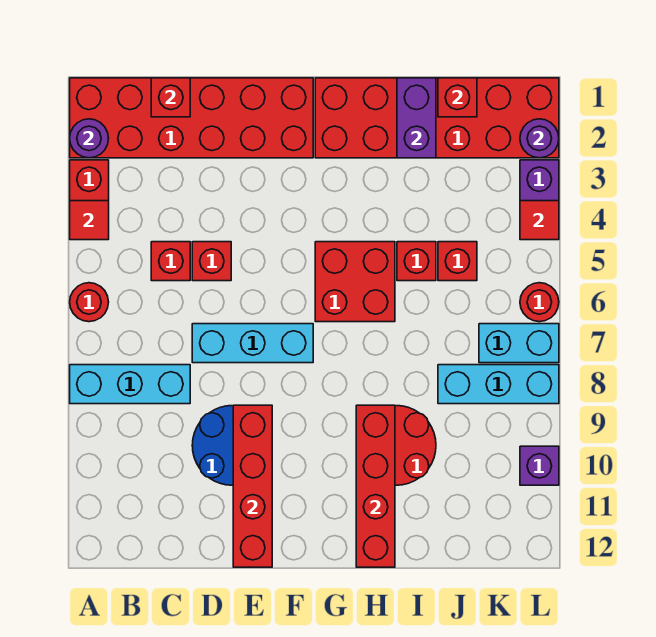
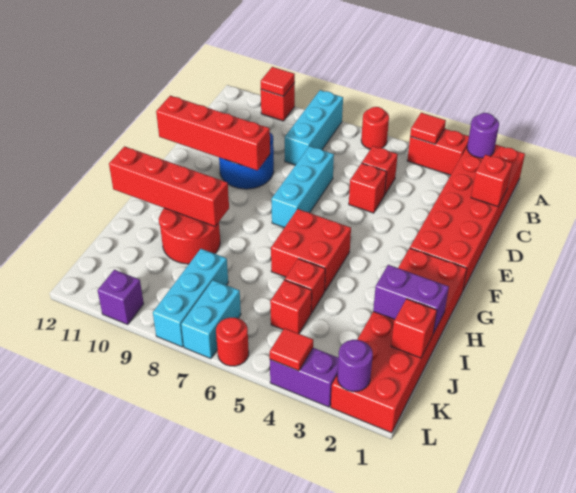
none -> red brick A10 level 1
none -> red tile A10 level 2

